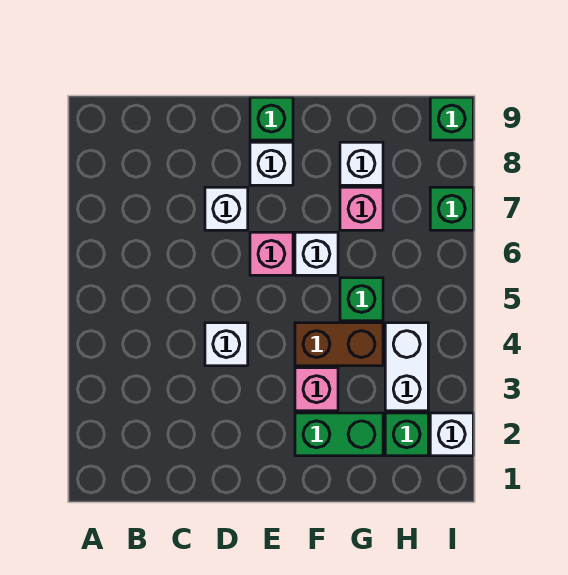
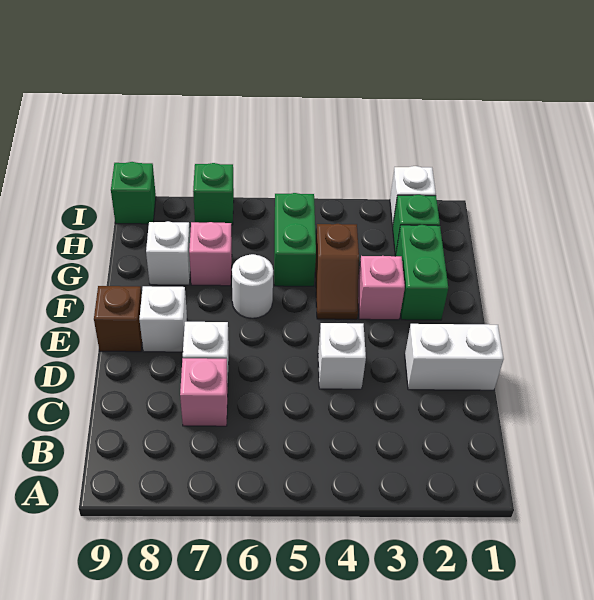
pink brick E6 level 1 -> pink brick C7 level 1
green brick E9 level 1 -> brown brick E9 level 1
brown brick F4:G4 level 1 -> brown slope F4:G4 level 1 top G
white brick F6 level 1 -> white round brick F6 level 1
green brick G5 level 1 -> green brick G5:H5 level 1
white brick H3:H4 level 1 -> white brick D1:D2 level 1

